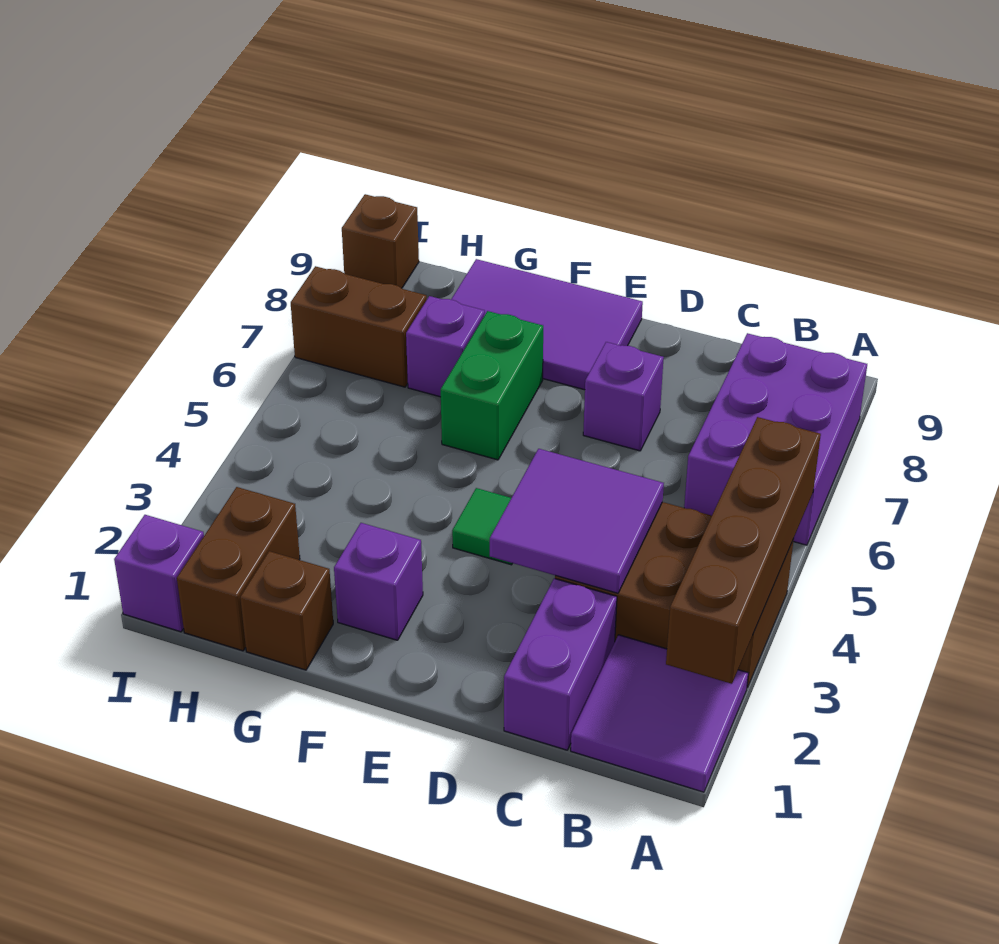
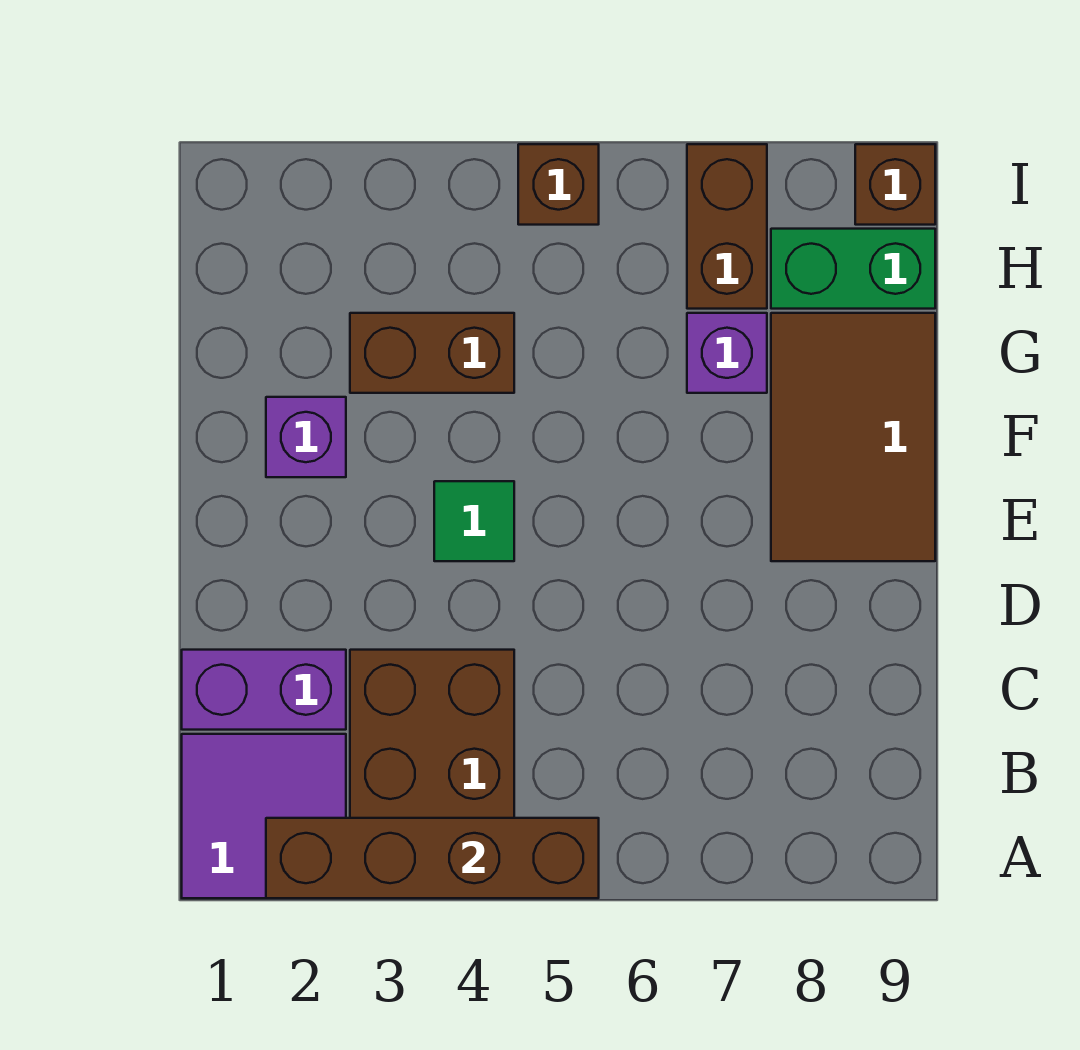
purple brick A6:B8 level 1 -> none
purple tile C3:D4 level 2 -> none
purple brick D7 level 1 -> none
purple tile E8:G9 level 1 -> brown tile E8:G9 level 1
green brick F6:F7 level 1 -> green brick H8:H9 level 1
brown brick G1 level 1 -> brown brick I5 level 1
brown brick H1:H2 level 1 -> brown brick G3:G4 level 1
purple brick I1 level 1 -> none

